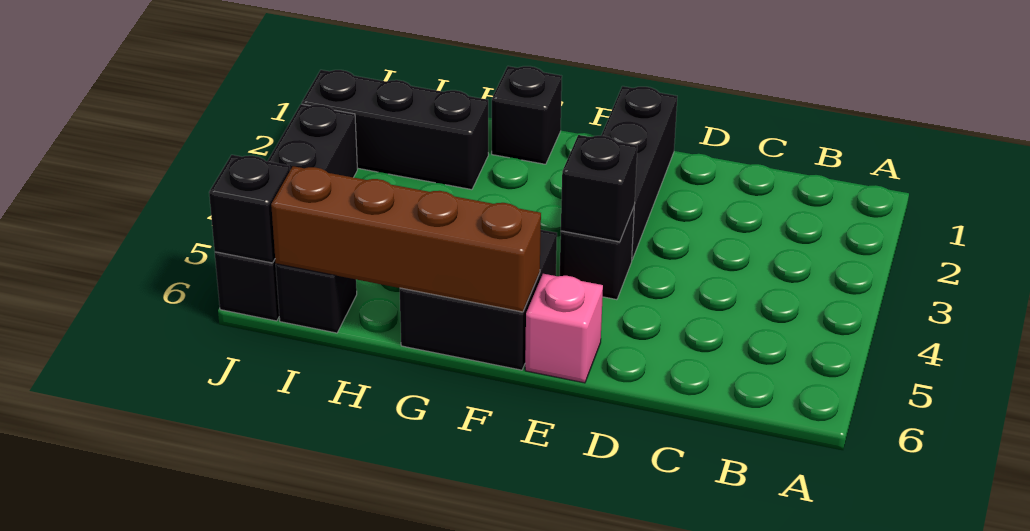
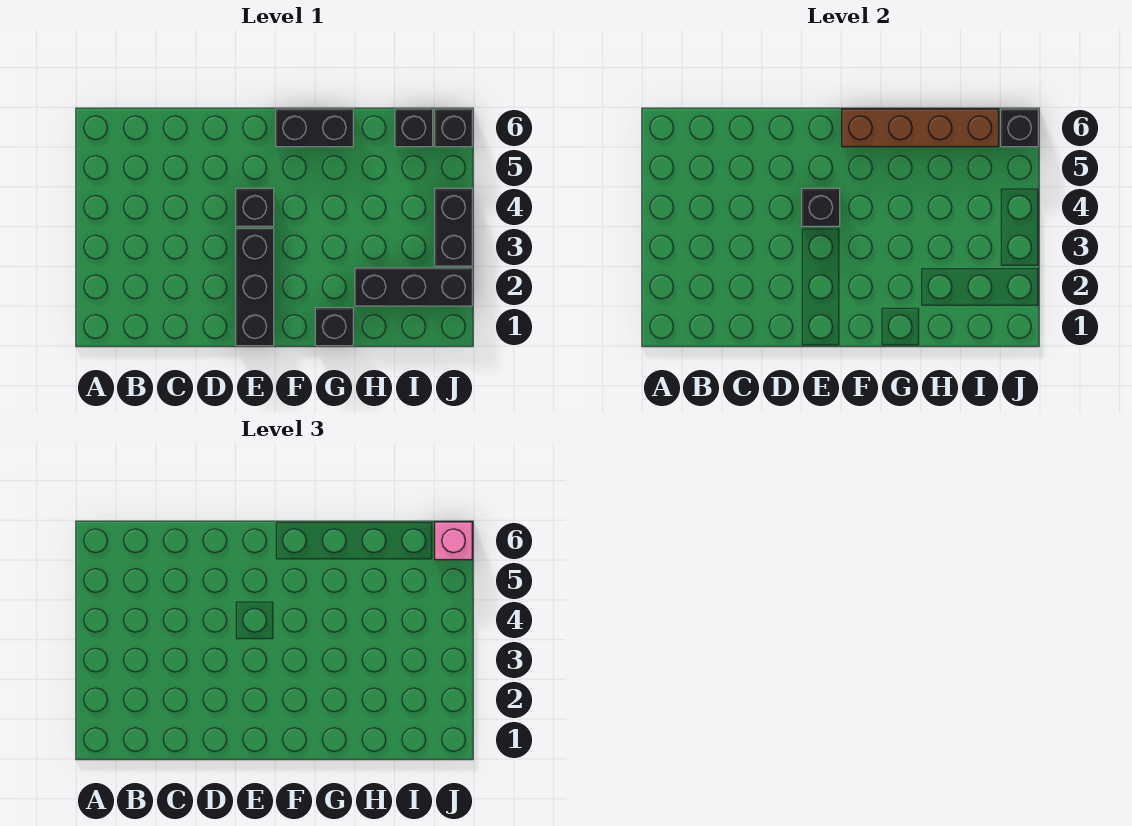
pink brick E6 level 1 -> pink brick J6 level 3
black brick F5:G6 level 1 -> black brick F6:G6 level 1

